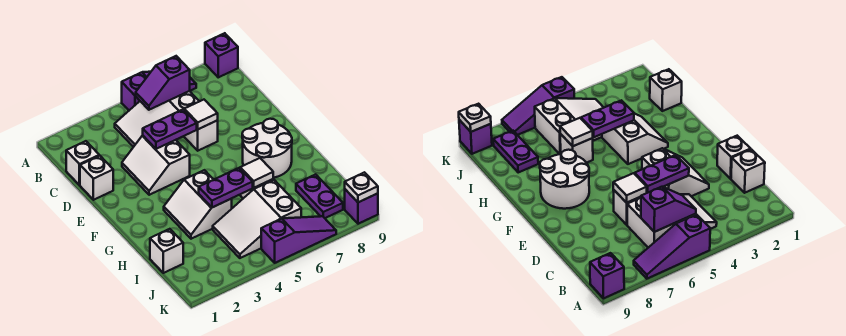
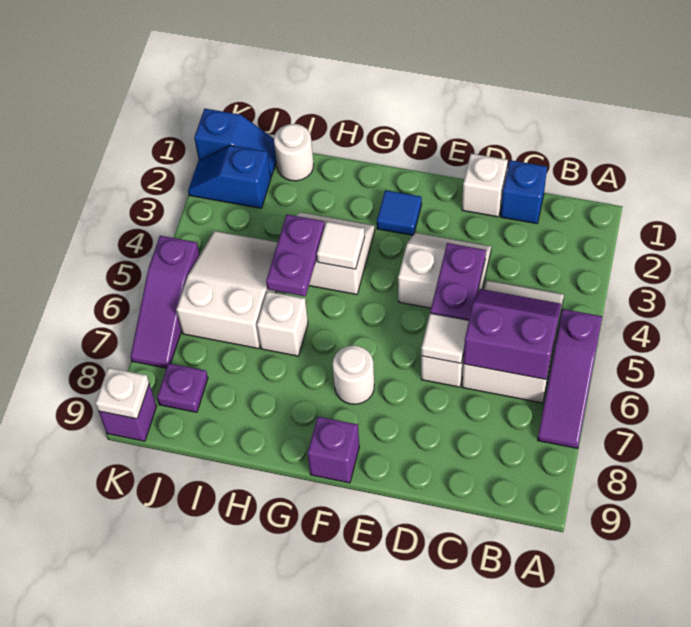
purple brick A9 level 1 -> purple brick F9 level 1
purple slope B5:B6 level 2 top 6 -> purple slope B5:C6 level 2 top 6
white brick C1 level 1 -> blue brick C1 level 1
none -> blue tile F2 level 1
white round brick F7:G8 level 1 -> white round brick F7 level 1
white tile H6 level 2 -> white tile G4 level 2
white brick I1 level 1 -> white round brick I1 level 1
purple plate I8:J8 level 1 -> purple plate J8 level 1
none -> blue slope J1:K1 level 1 top K
none -> blue slope J2:K2 level 1 top J

